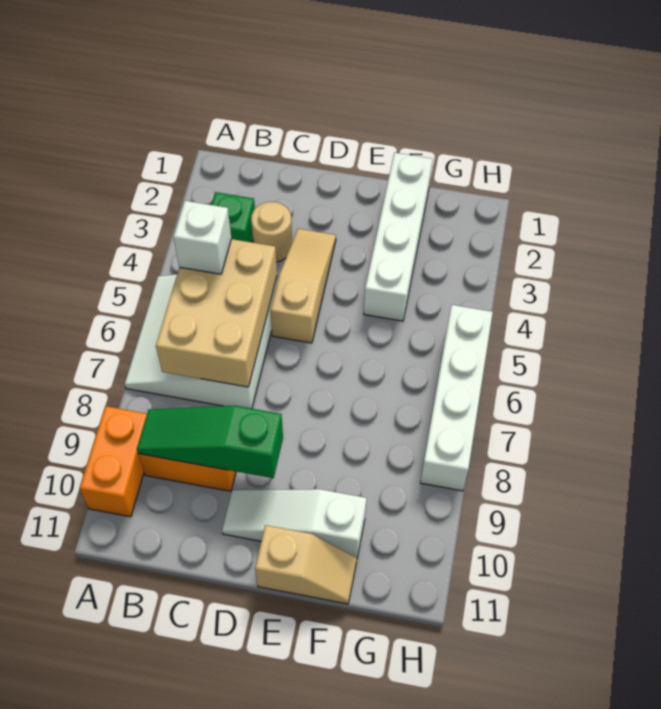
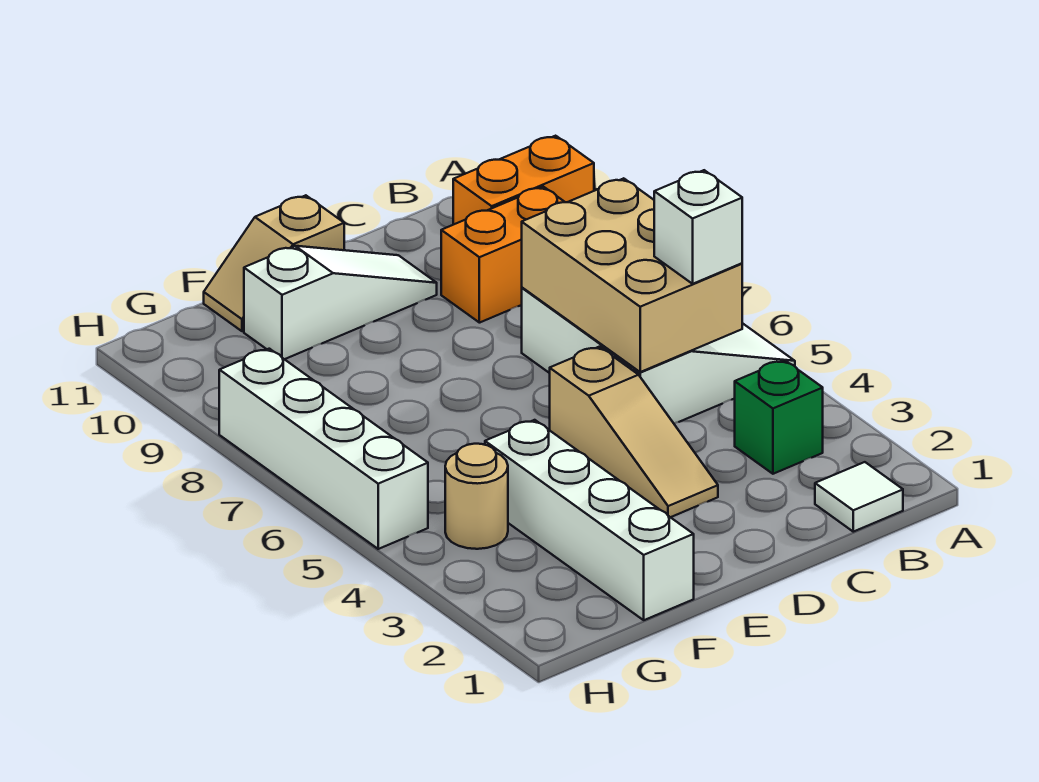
orange brick A9:A10 level 1 -> orange brick A10:B10 level 1
none -> white tile B1 level 1
green slope B9:D9 level 2 top D -> none
tan round brick C3 level 1 -> tan round brick G4 level 1

